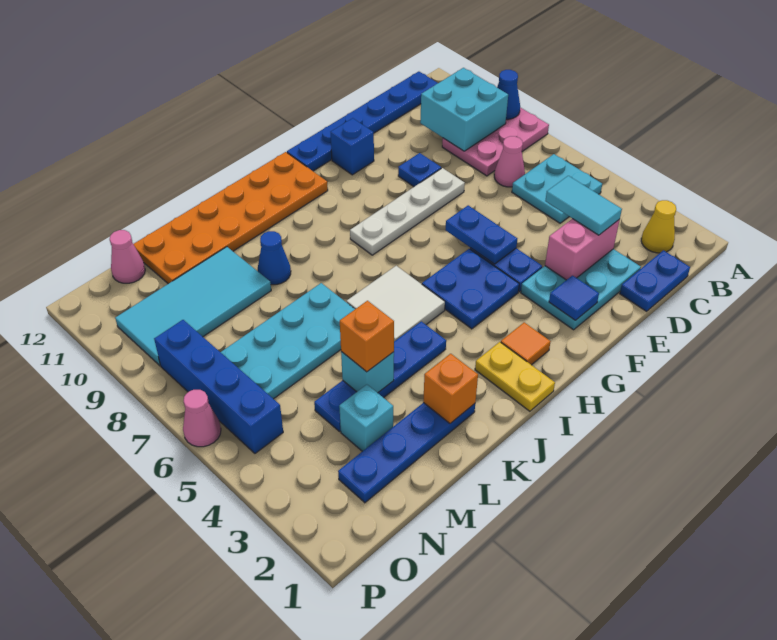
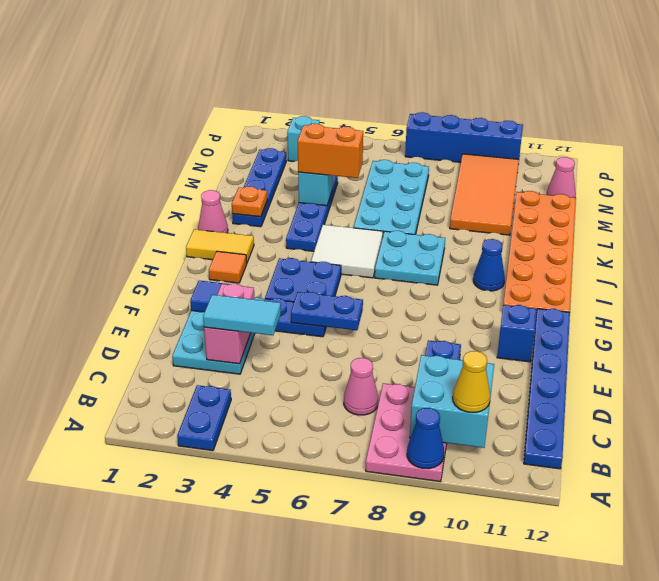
yellow cone B2 level 1 -> yellow cone B10 level 3
cyan plate B5:C6 level 1 -> cyan plate I7:J8 level 1
blue plate C1:D1 level 1 -> blue plate A3:B3 level 1
white plate E8:H8 level 1 -> none
yellow plate I1:I2 level 1 -> yellow tile I1:I2 level 1
orange brick K2 level 2 -> orange plate K2 level 2
blue cone K9 level 1 -> blue cone I10 level 1
orange brick L4 level 3 -> orange brick L4:L5 level 3
cyan tile L9:O10 level 1 -> orange tile L9:O10 level 1
cyan brick M3 level 1 -> cyan brick O3 level 1
blue brick O5:O8 level 1 -> blue brick P7:P10 level 1
pink cone P6 level 1 -> pink cone J1 level 1

